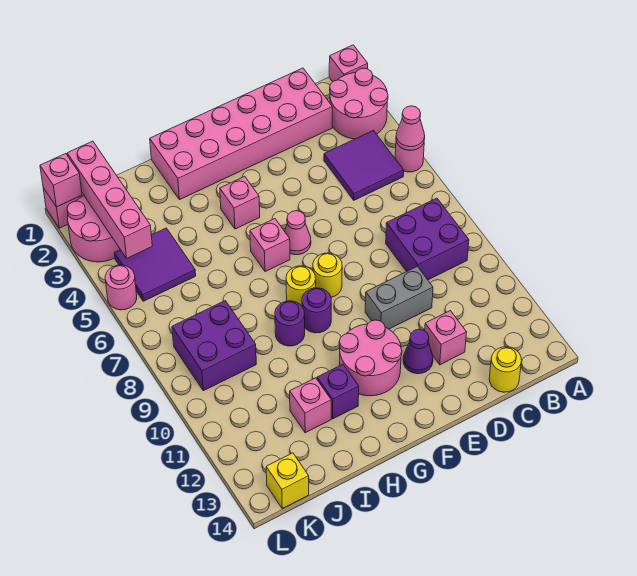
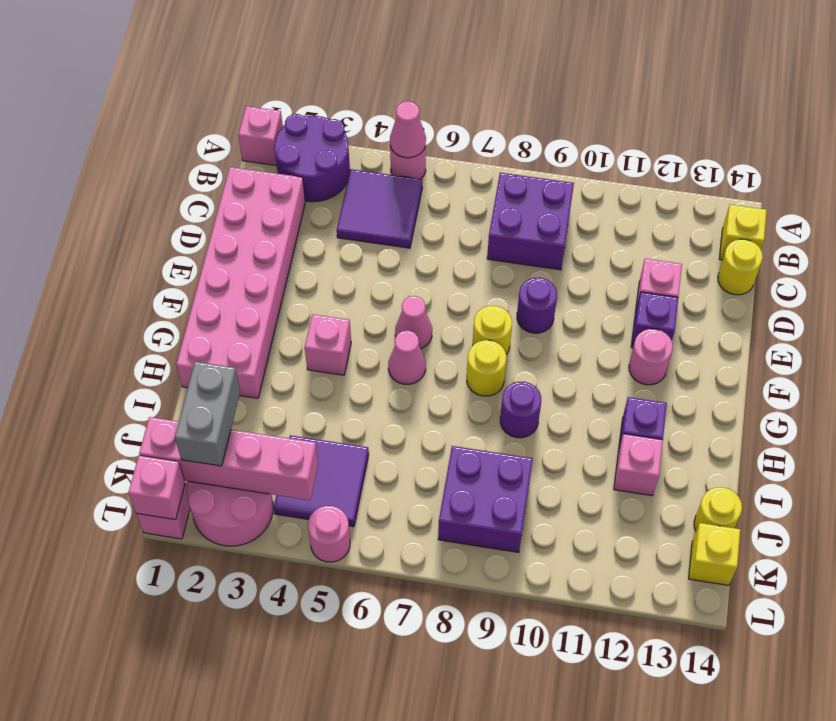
pink round brick A2:B3 level 1 -> purple round brick A2:B3 level 1
none -> yellow brick B14 level 1
grey brick D10:E10 level 1 -> grey brick J2:K2 level 3
purple cone E12 level 1 -> purple brick E12 level 1
pink round brick F11:G12 level 1 -> pink round brick F12 level 1
pink brick G6 level 1 -> pink cone G6 level 1
purple round brick G9 level 1 -> purple round brick E9 level 1
none -> yellow round brick J14 level 1

